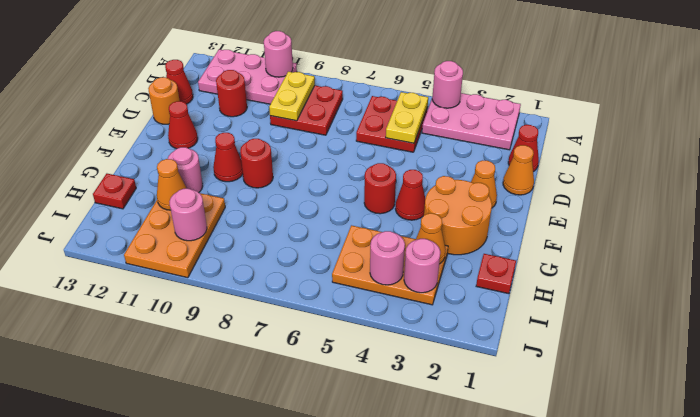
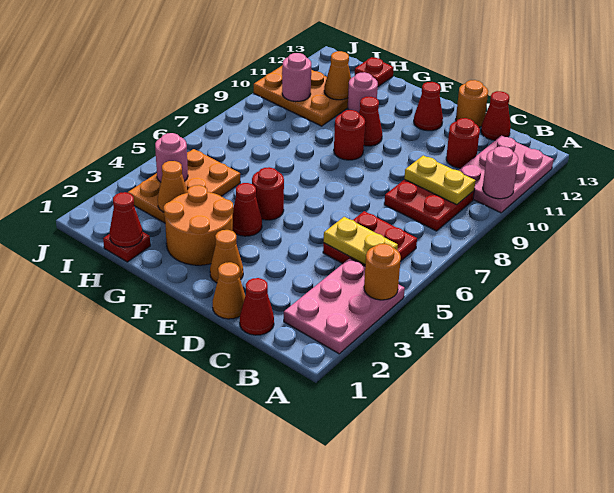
pink round brick A4 level 2 -> orange round brick A4 level 2
none -> red cone H1 level 2
pink round brick I3 level 2 -> none

